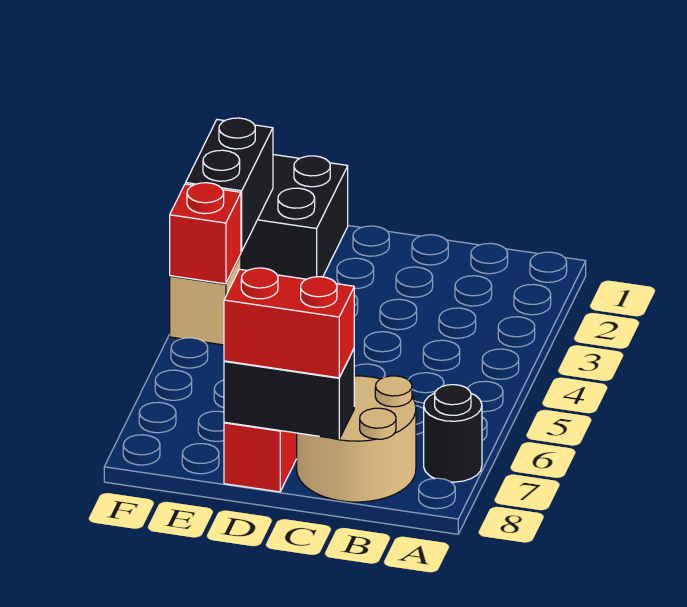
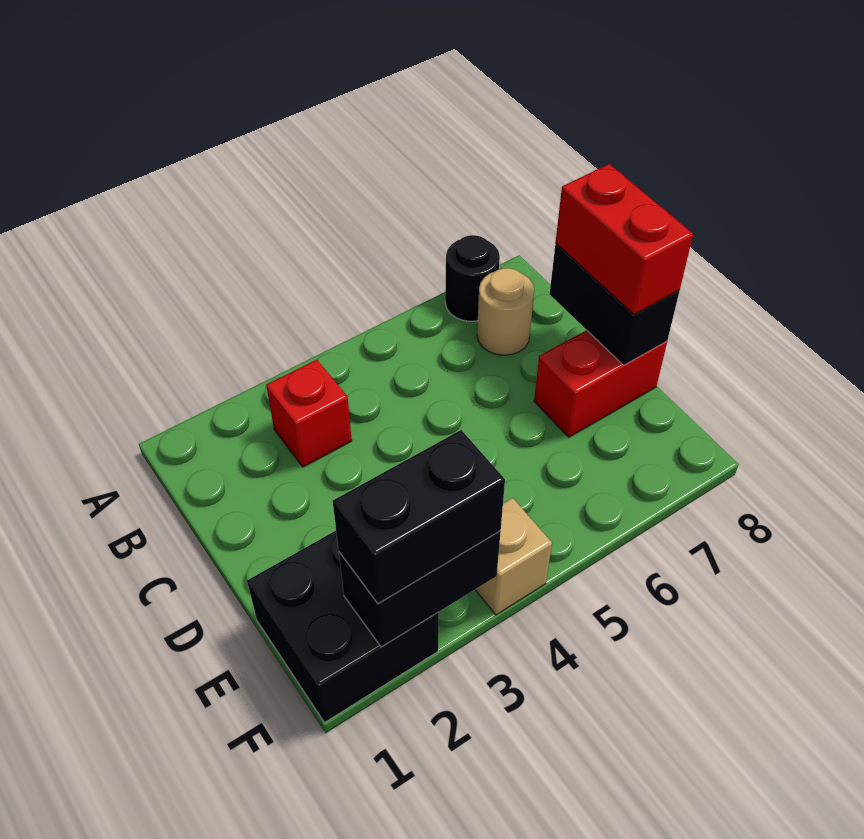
tan round brick B7:C8 level 1 -> tan round brick B7 level 1
none -> black brick F2:F3 level 3
red brick F4 level 2 -> red brick B3 level 1

